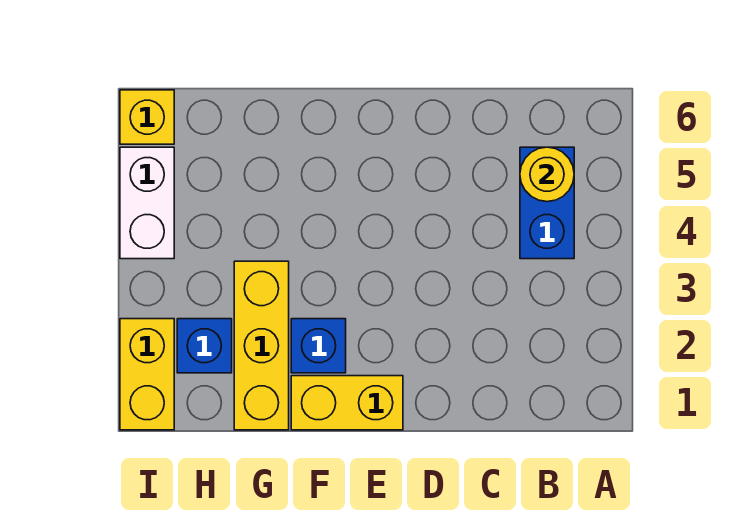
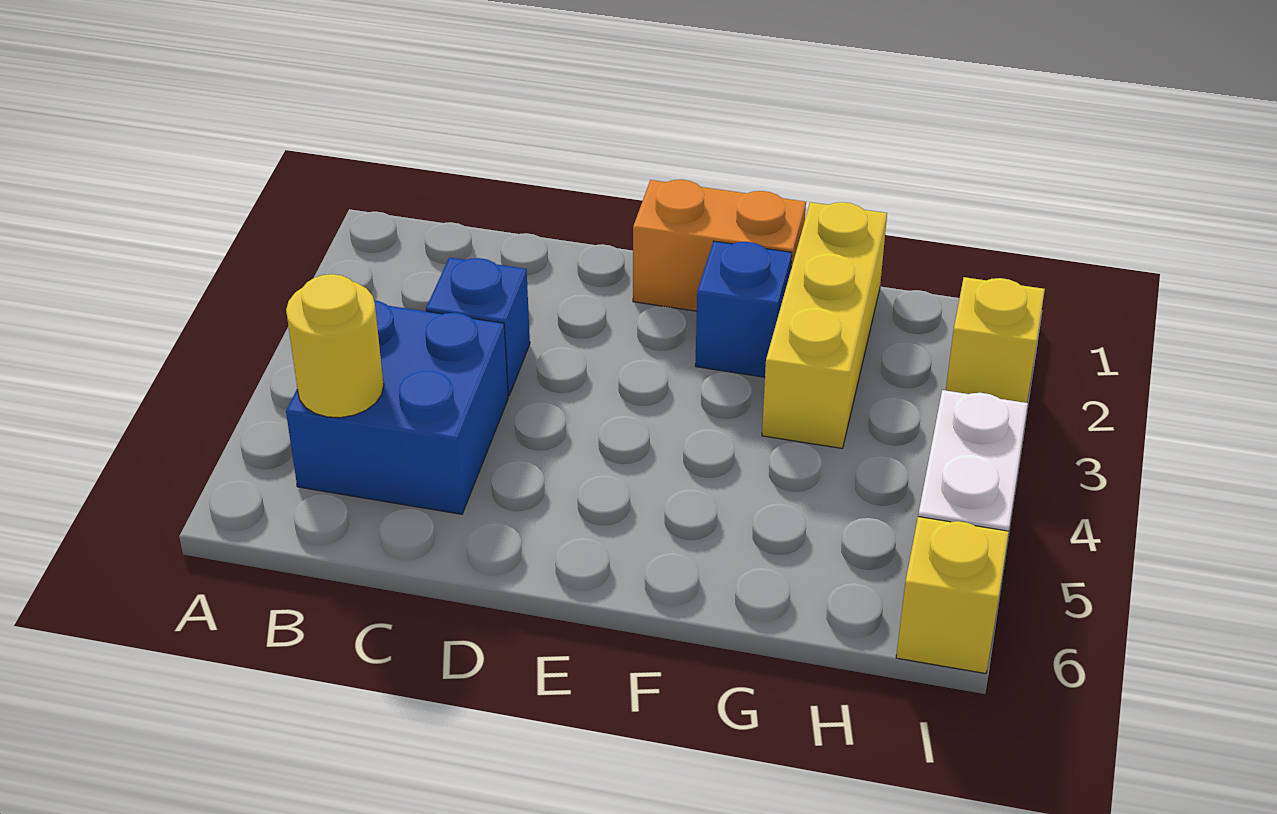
blue brick B4:B5 level 1 -> blue brick B4:C5 level 1
yellow brick E1:F1 level 1 -> orange brick E1:F1 level 1
blue brick H2 level 1 -> blue brick C3 level 1
yellow brick I1:I2 level 1 -> yellow brick I2 level 1

